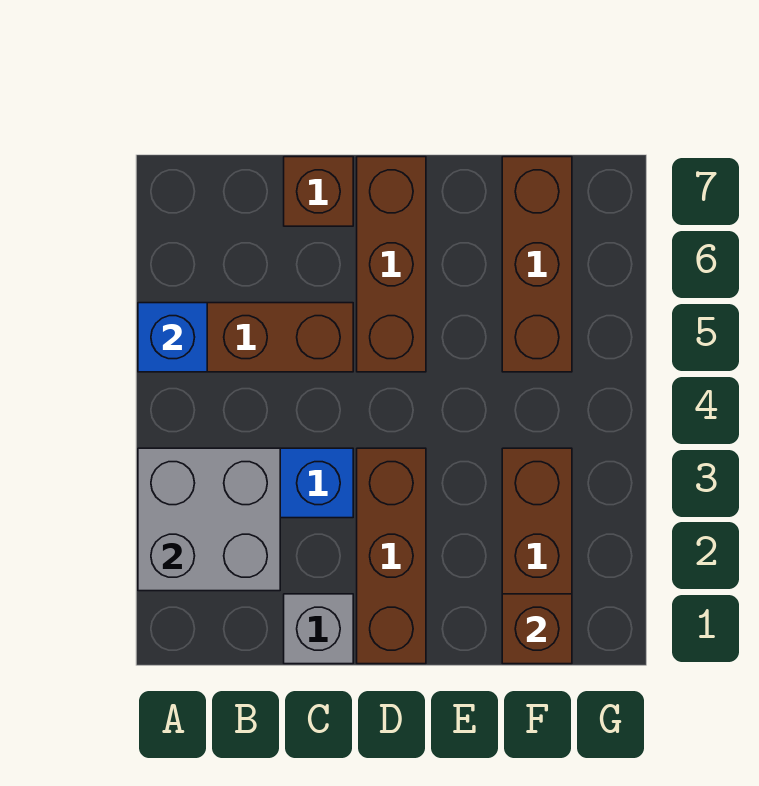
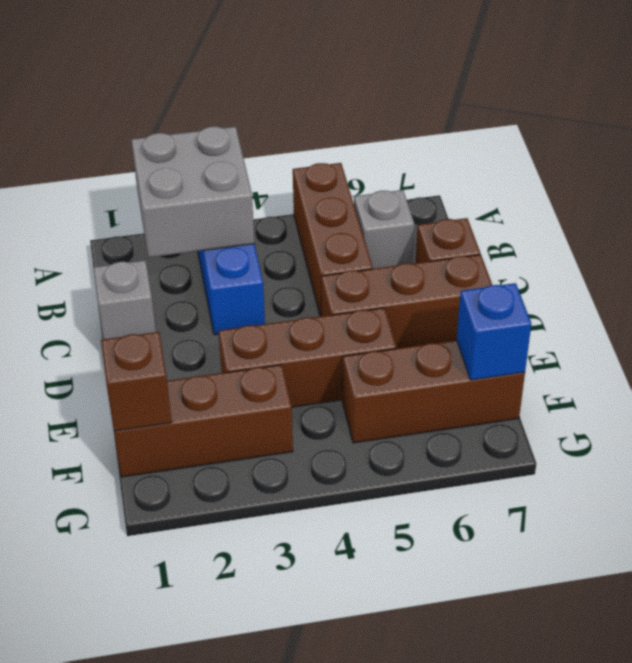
blue brick A5 level 2 -> blue brick F7 level 2
none -> grey brick B6 level 1
brown brick D1:D3 level 1 -> brown brick E3:E5 level 1

